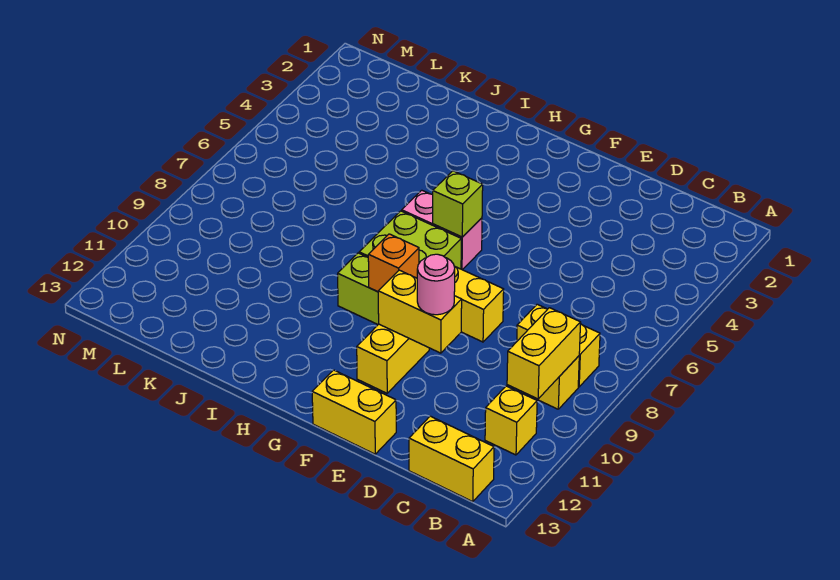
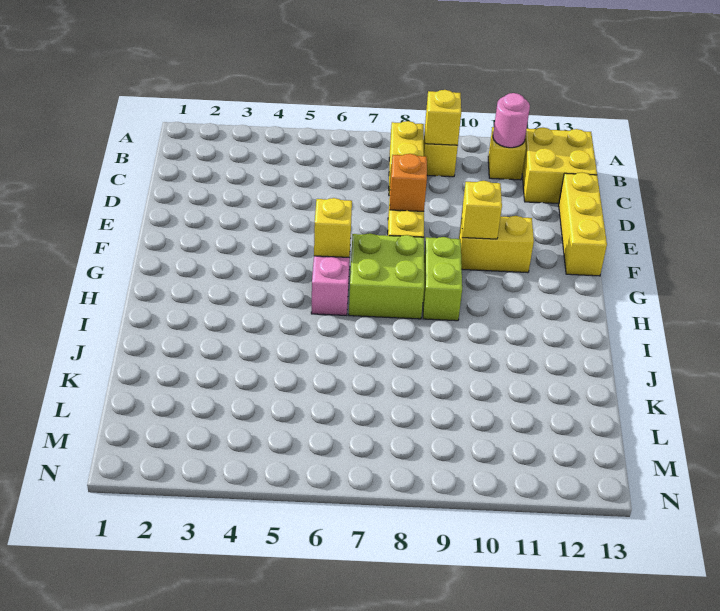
yellow brick B9:B10 level 2 -> yellow brick B9 level 2
yellow brick B13:C13 level 1 -> yellow brick B12:C13 level 1
yellow brick E10:F10 level 2 -> yellow brick F10 level 2
pink round brick E10 level 3 -> pink round brick B11 level 2
yellow brick E13:F13 level 1 -> yellow brick D13:F13 level 1
lime brick G6 level 2 -> yellow brick G6 level 2
orange brick G9 level 2 -> orange brick E8 level 2

